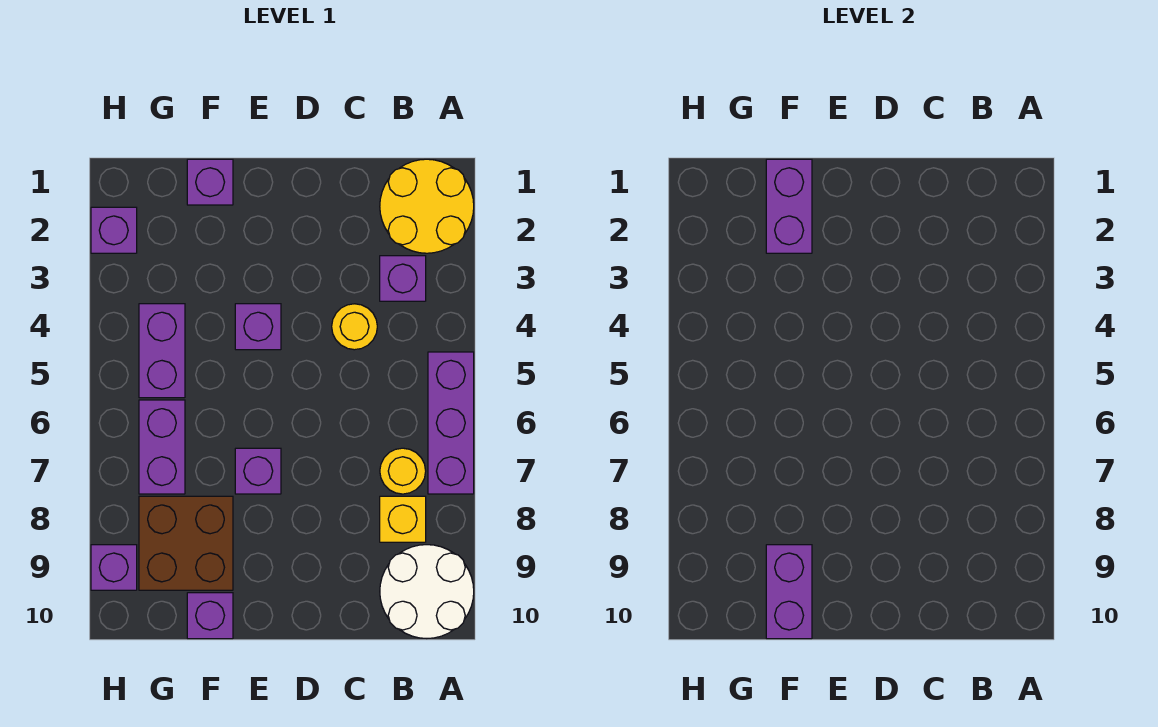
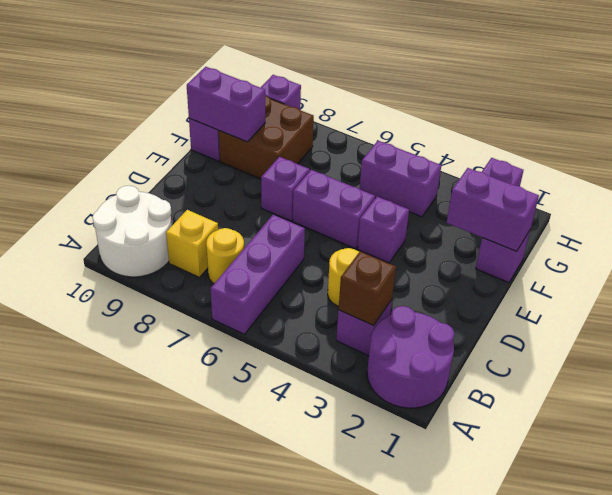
yellow round brick A1:B2 level 1 -> purple round brick A1:B2 level 1
purple brick A5:A7 level 1 -> purple brick A6:C6 level 1
none -> brown brick B3 level 2
purple brick G6:G7 level 1 -> purple brick E5:E6 level 1

